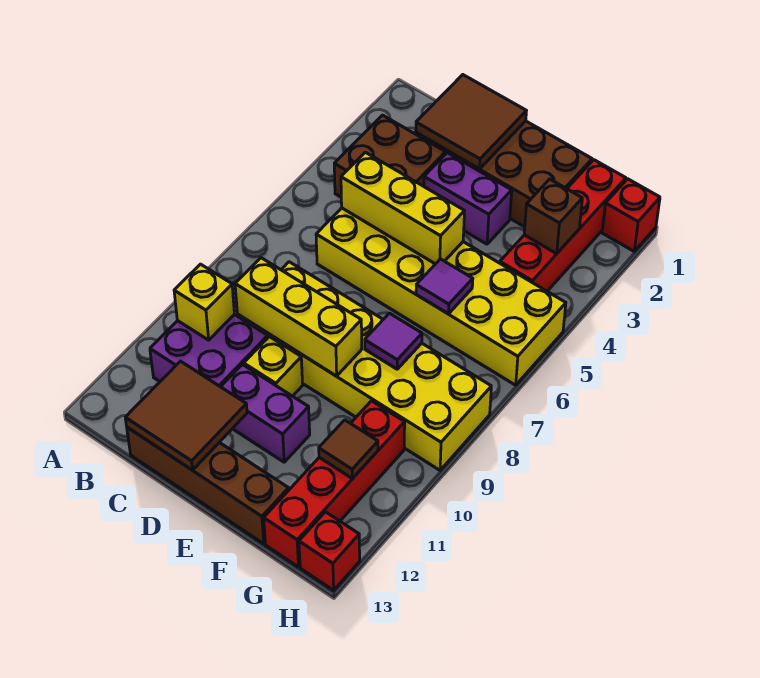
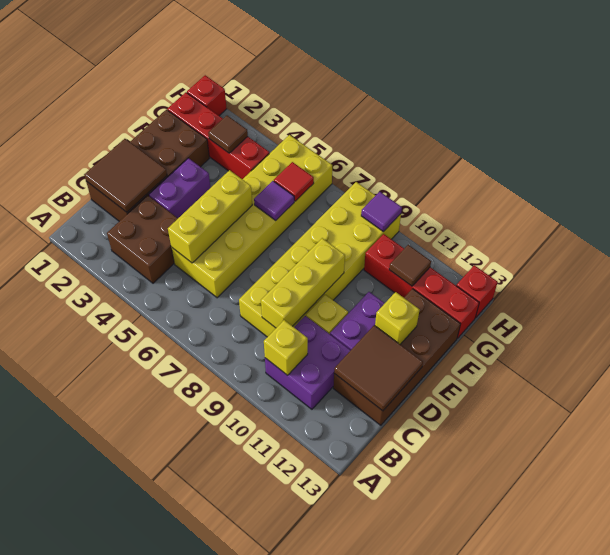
brown brick C13:F13 level 1 -> brown brick C12:F13 level 1
none -> yellow brick E12 level 2
purple tile F8 level 2 -> purple tile H9 level 2
brown brick G3 level 2 -> brown tile G3 level 2
none -> red tile G6 level 2

